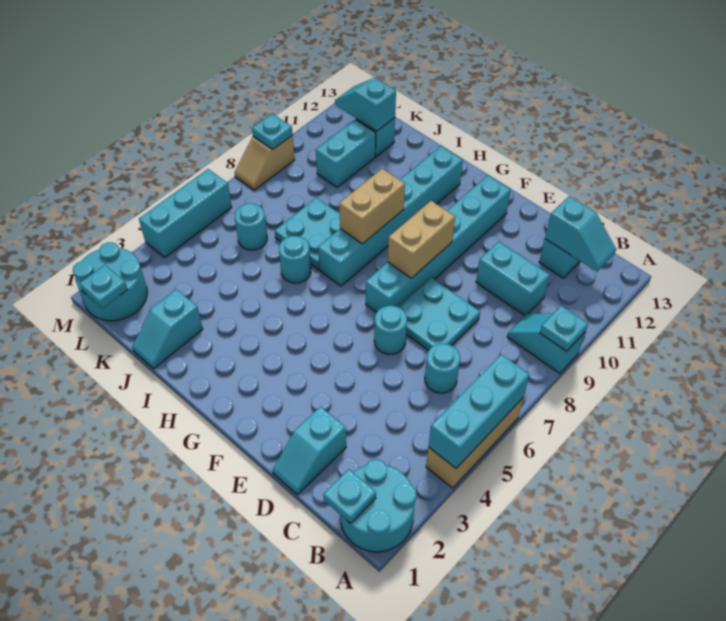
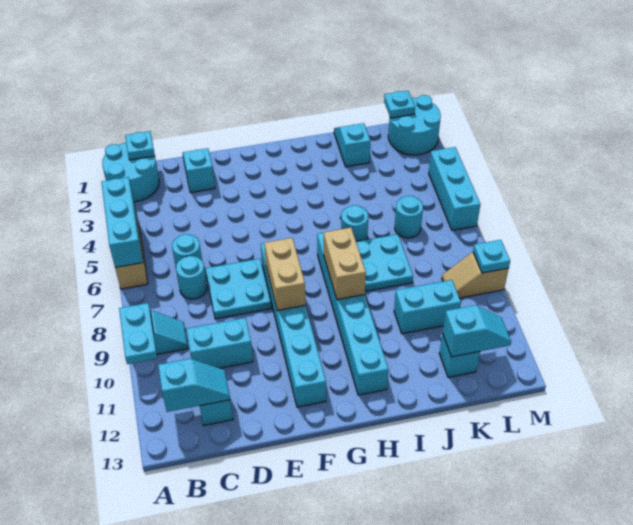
cyan plate A9 level 2 -> cyan plate A9:A10 level 2
cyan slope B12:C12 level 2 top C -> cyan slope B12:C12 level 2 top B
cyan round brick E6 level 1 -> cyan round brick C7 level 1
cyan brick K10:K11 level 1 -> cyan brick J10:K10 level 1
tan slope M8:M9 level 1 top 9 -> tan slope L9:M9 level 1 top M

